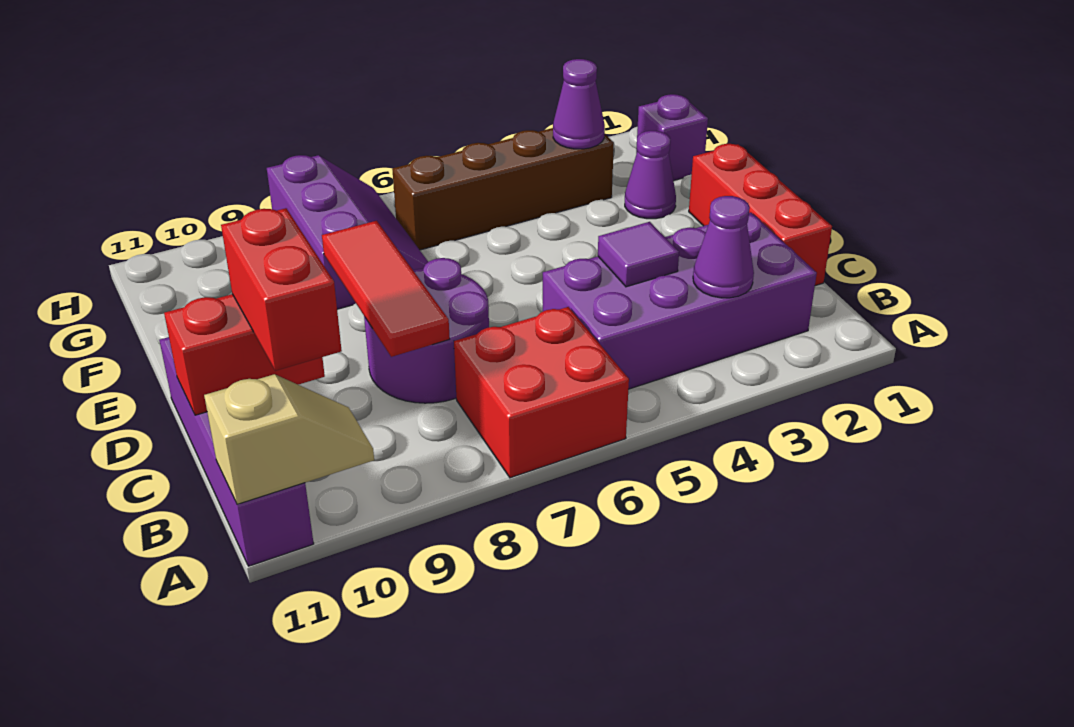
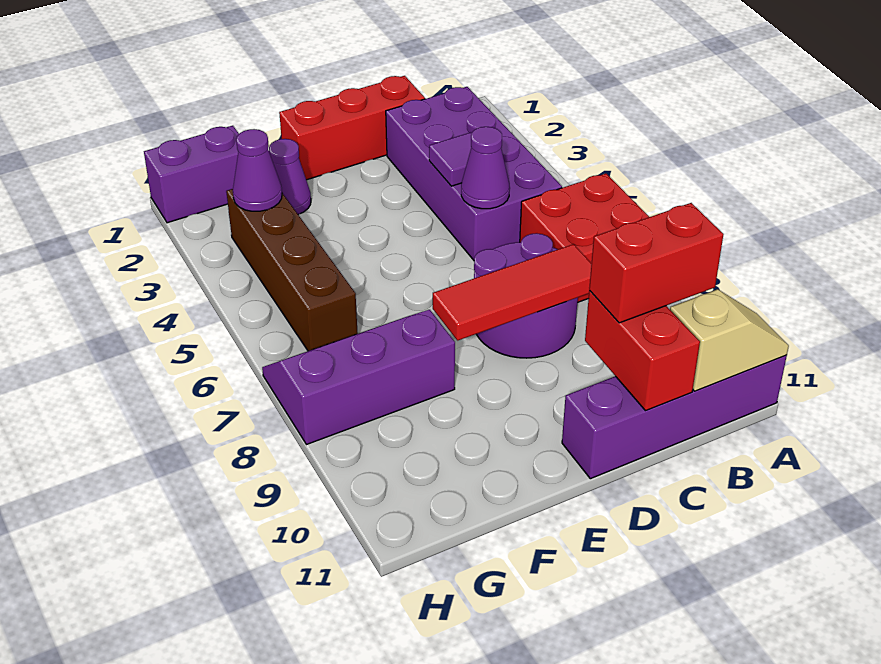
tan slope A10:A11 level 2 top 11 -> tan slope A11:B11 level 2 top B
purple cone B3 level 2 -> purple cone C5 level 2
purple brick G1 level 1 -> purple brick G1:H1 level 1

